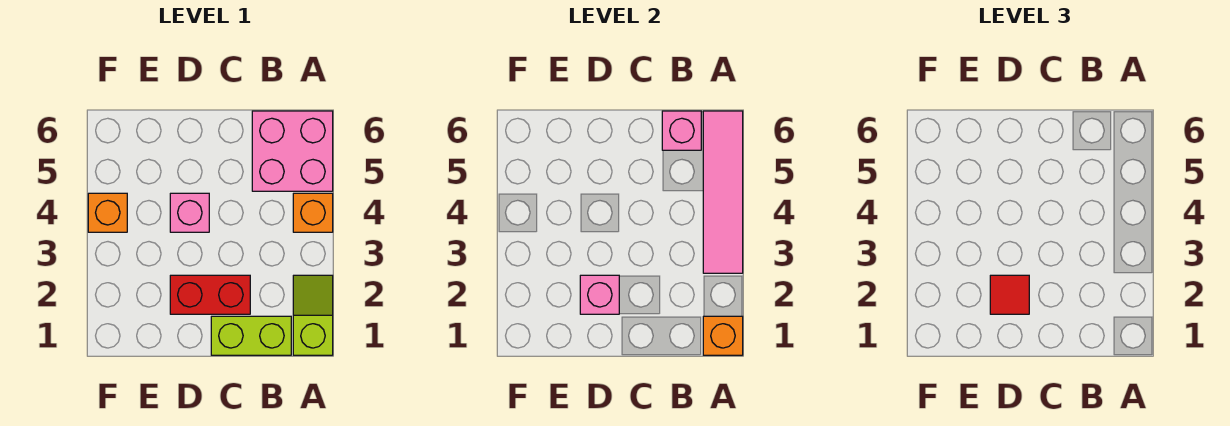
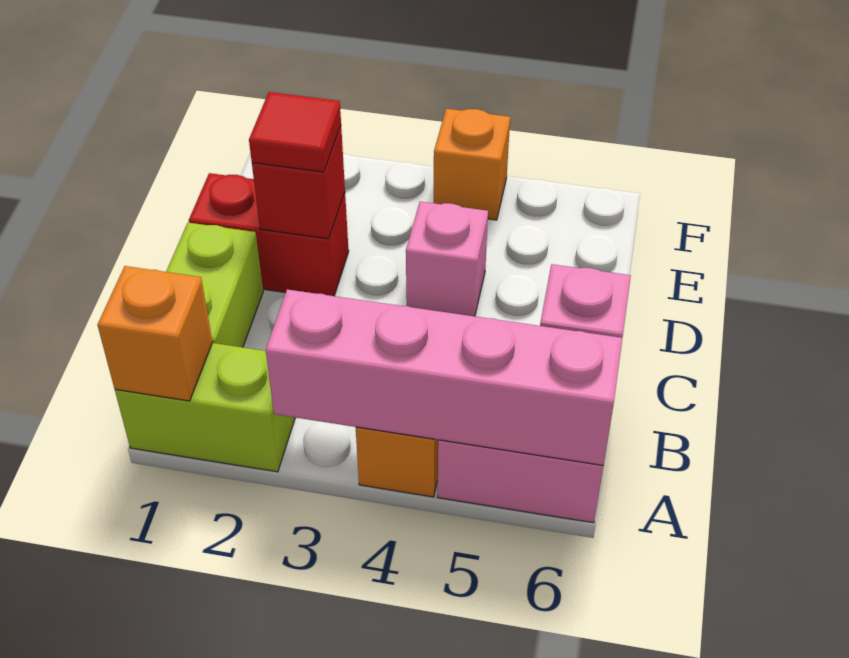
lime slope A1:A2 level 1 top 1 -> lime brick A1:A2 level 1
pink tile A3:A6 level 2 -> pink brick A3:A6 level 2
red brick C2:D2 level 1 -> red brick D1:D2 level 1
pink brick D2 level 2 -> red brick D2 level 2

